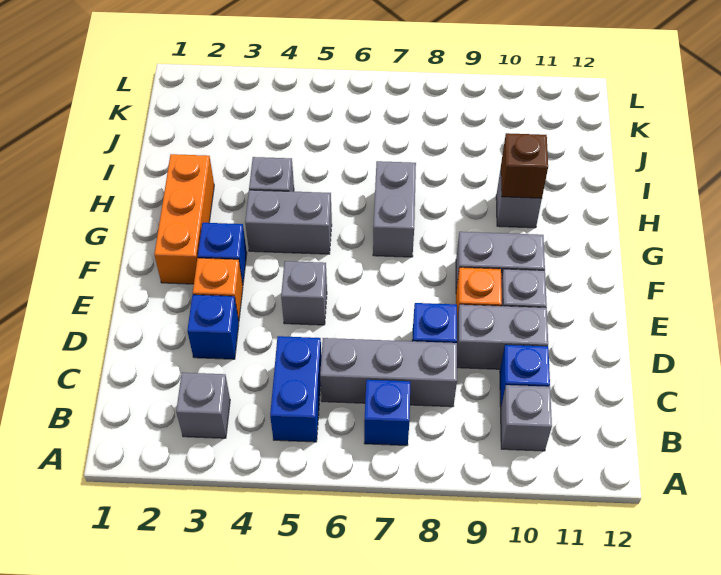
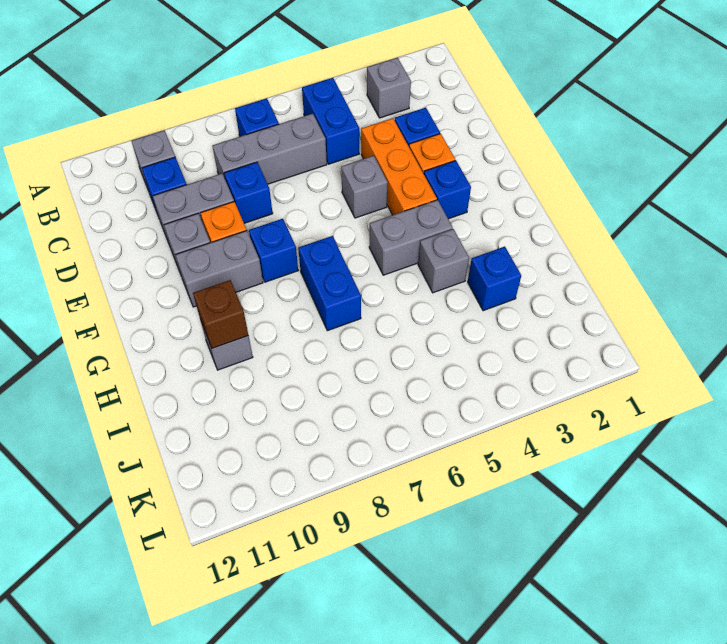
orange brick F2:H2 level 1 -> orange brick D4:F4 level 1
none -> blue brick F8 level 1
grey brick G7:H7 level 1 -> blue brick G7:H7 level 1
none -> blue brick I3 level 1

